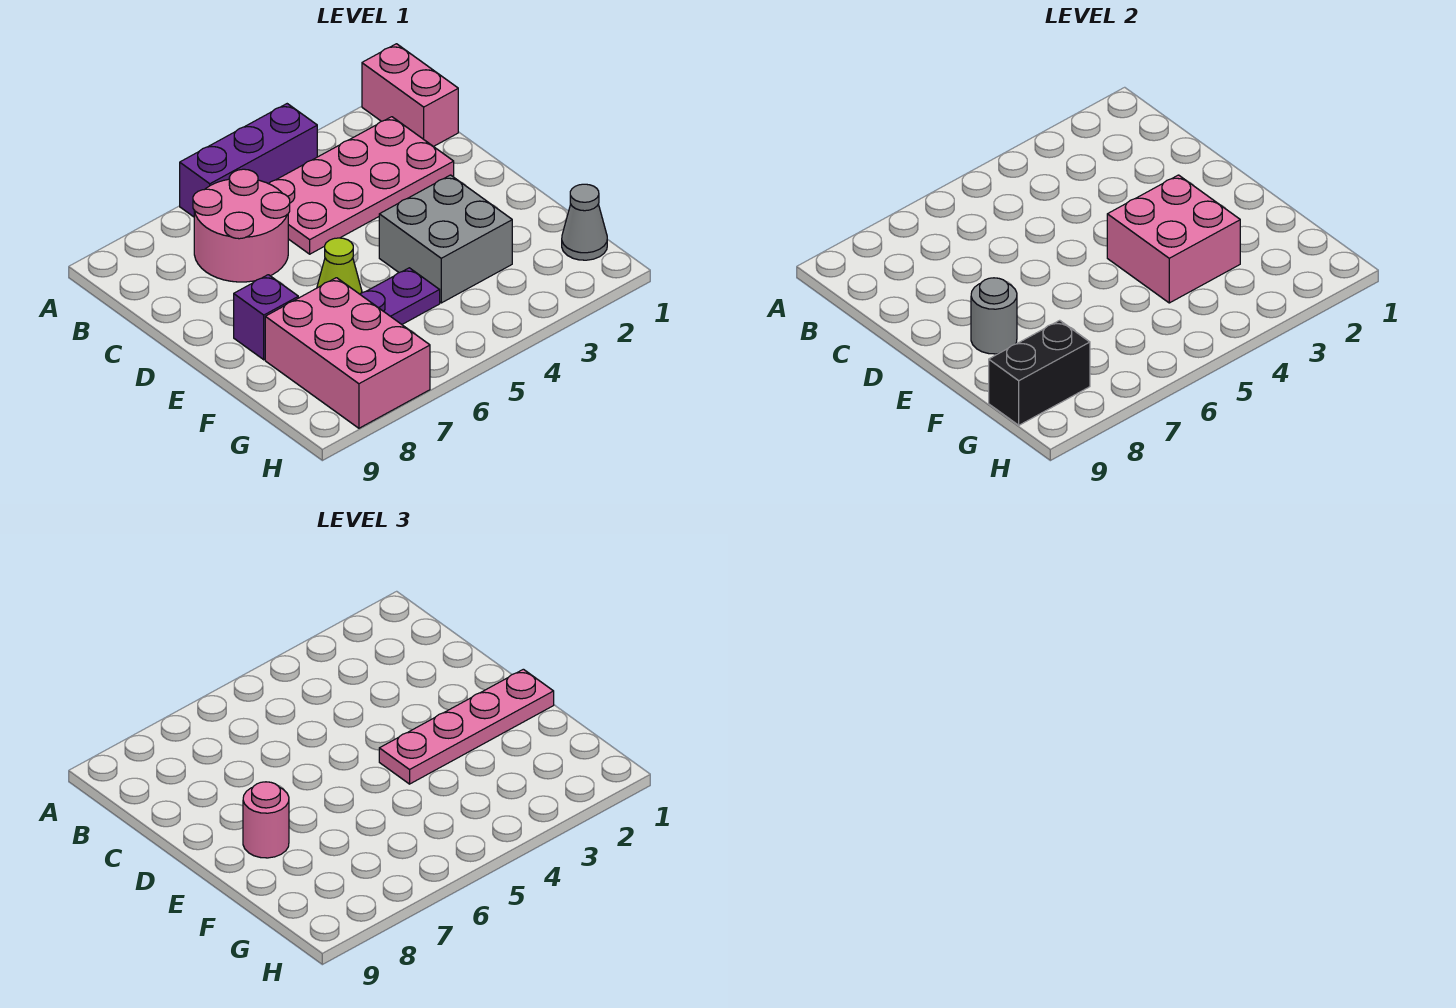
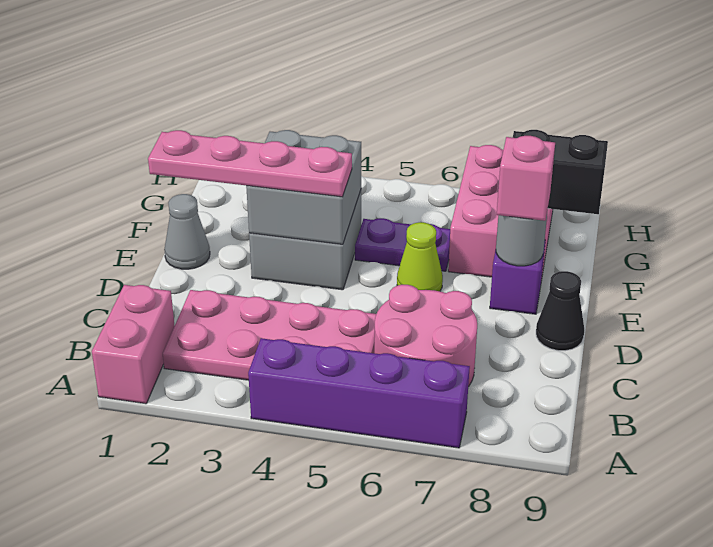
purple brick A4:A6 level 1 -> purple brick A4:A7 level 1
none -> black cone D9 level 1
pink brick E3:F4 level 2 -> grey brick E3:F4 level 2
pink round brick E8 level 3 -> pink brick E8 level 3
grey cone G1 level 1 -> grey cone E1 level 1

